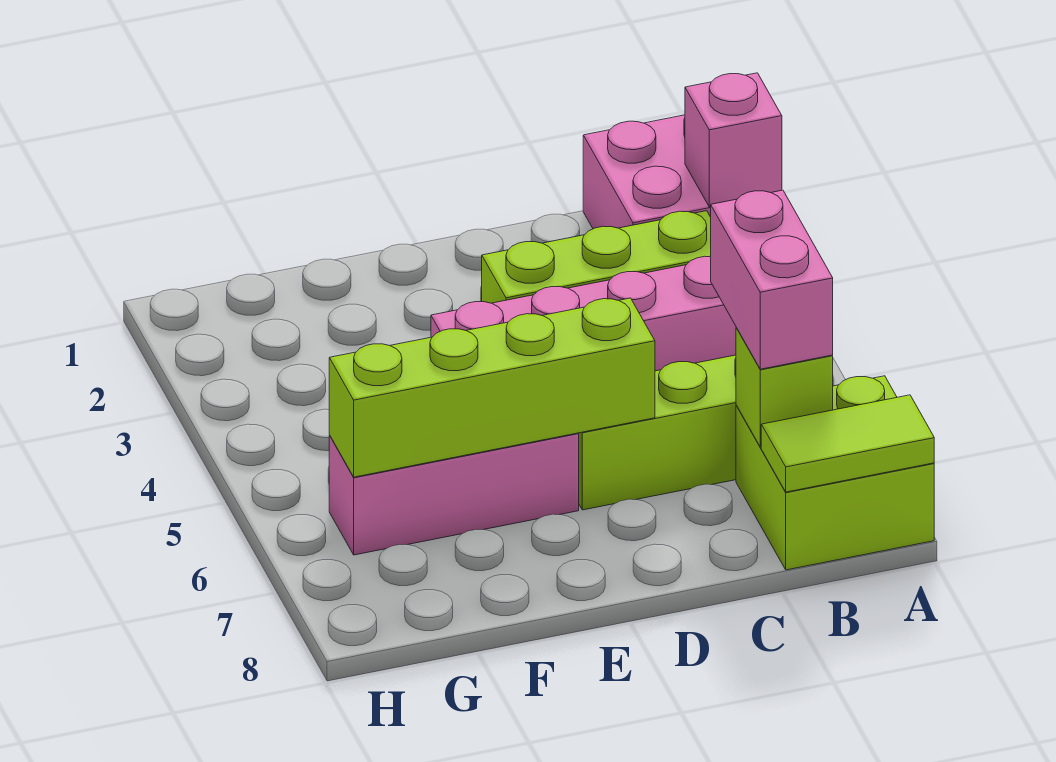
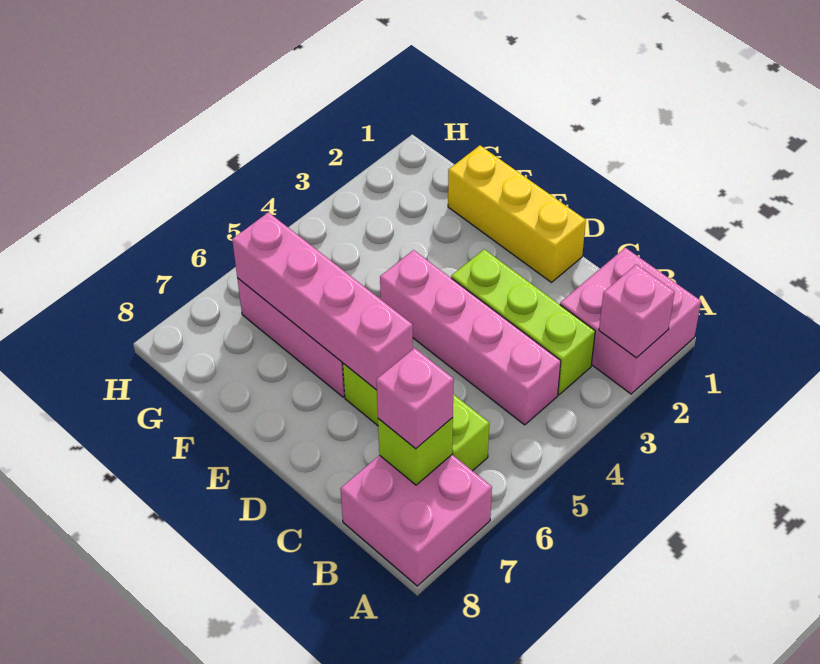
lime brick A7:B8 level 1 -> pink brick A7:B8 level 1
lime tile A8:B8 level 2 -> none
pink brick B6:B7 level 3 -> pink brick B7 level 3
none -> yellow brick D1:F1 level 1
lime brick D6:G6 level 2 -> pink brick D6:G6 level 2

